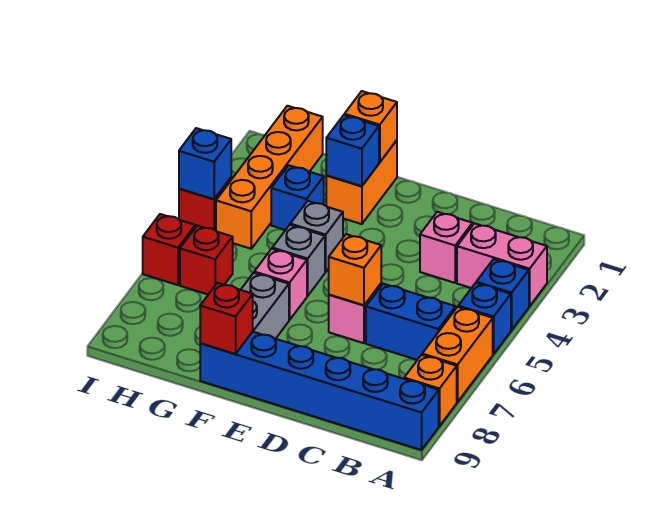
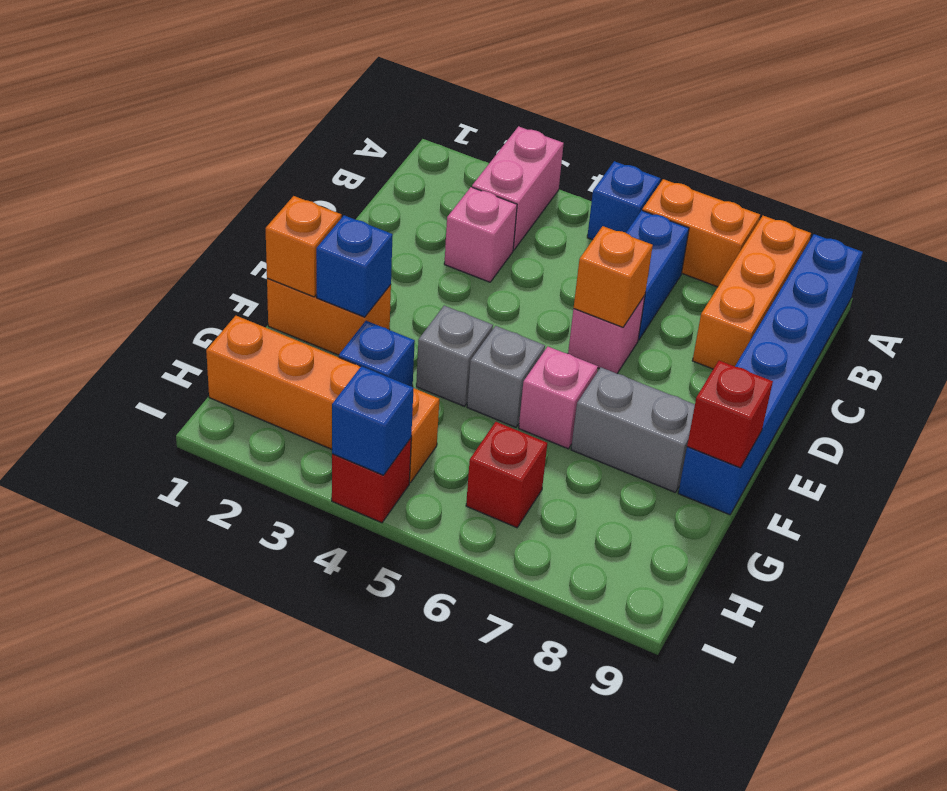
blue brick A4 level 1 -> none
orange brick A8 level 1 -> orange brick A8:C8 level 1
red brick I6 level 1 -> none

